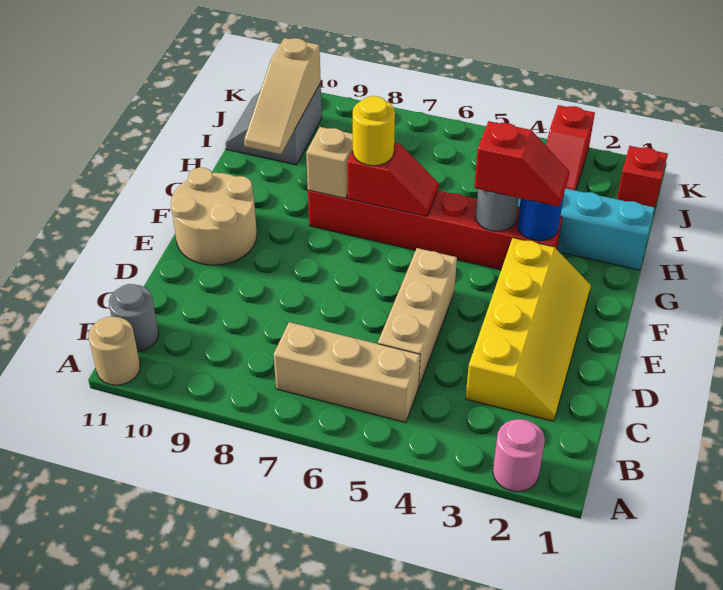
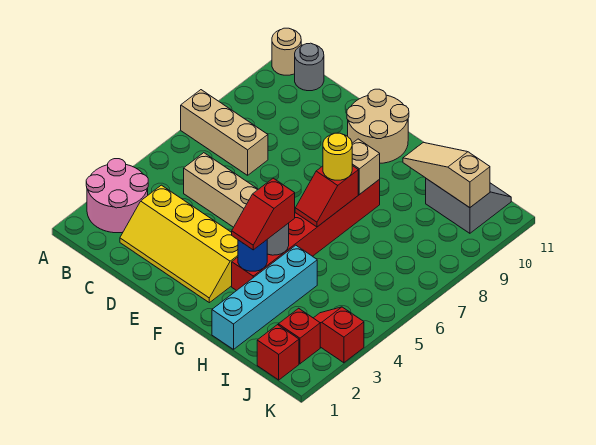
pink round brick A2 level 1 -> pink round brick A2:B3 level 1
tan brick B5:B7 level 1 -> tan brick A7:C7 level 1
none -> red brick J2 level 1

